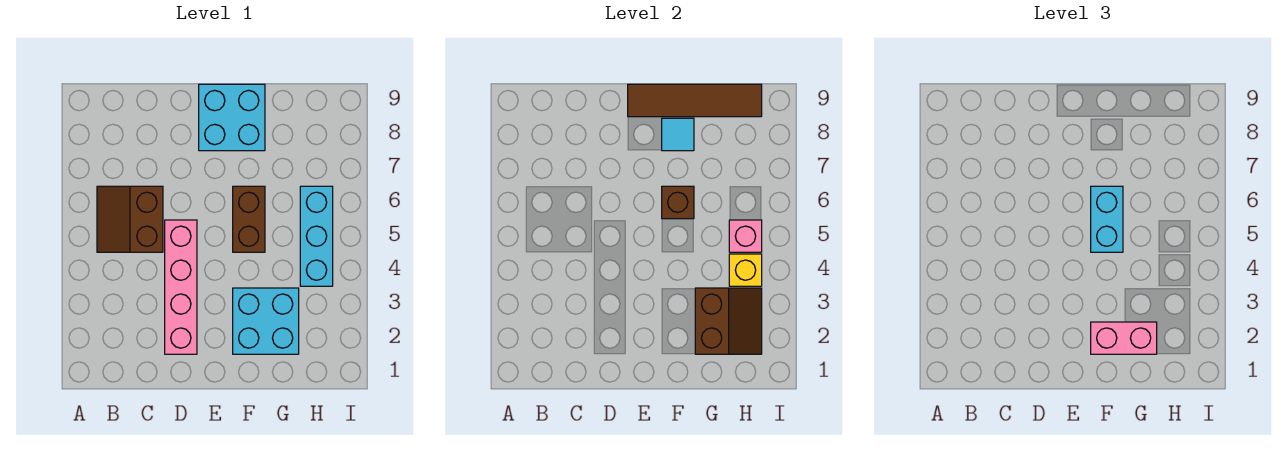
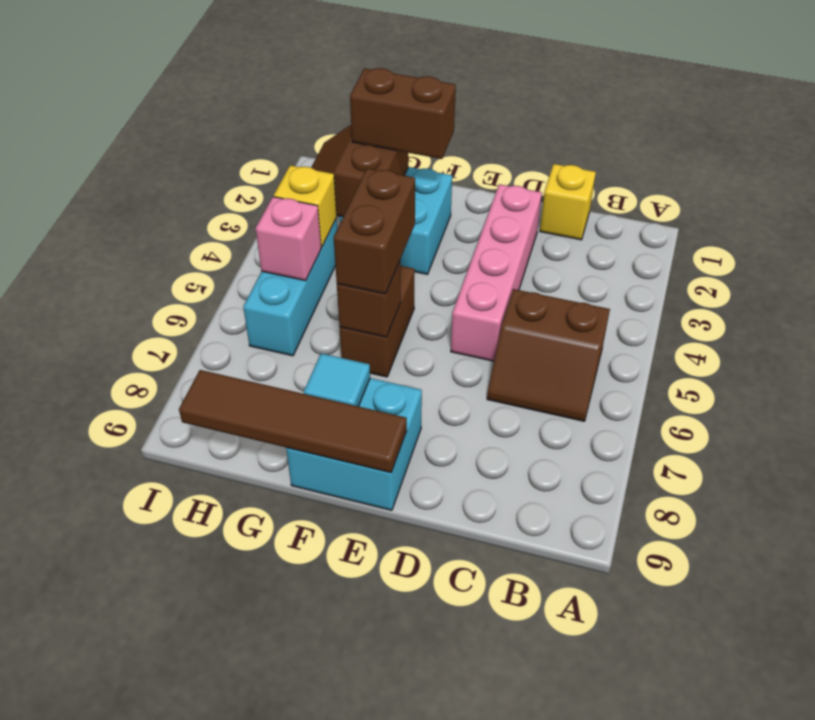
brown slope B5:C6 level 1 top C -> brown slope B5:C6 level 1 top 5
none -> yellow brick C1 level 1
pink brick F2:G2 level 3 -> brown brick F2:G2 level 3
cyan brick F5:F6 level 3 -> brown brick F5:F6 level 3

